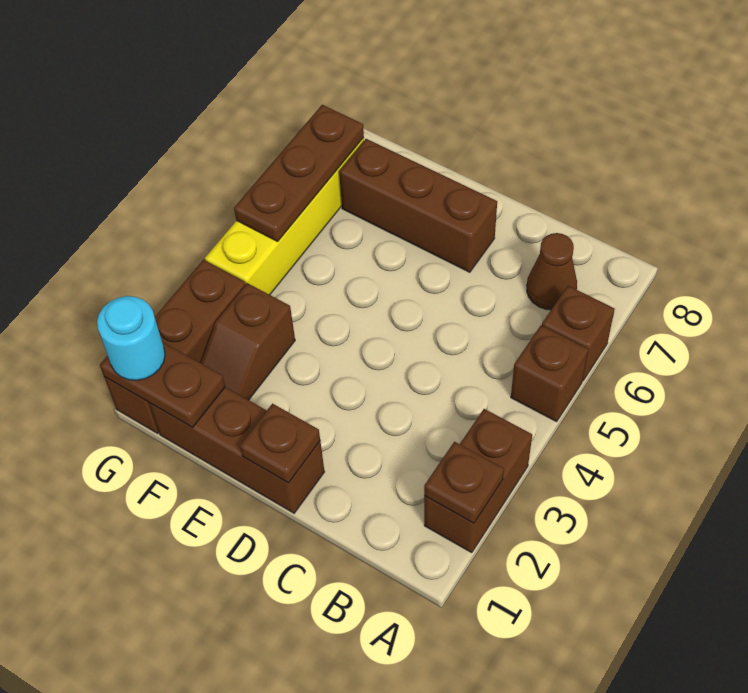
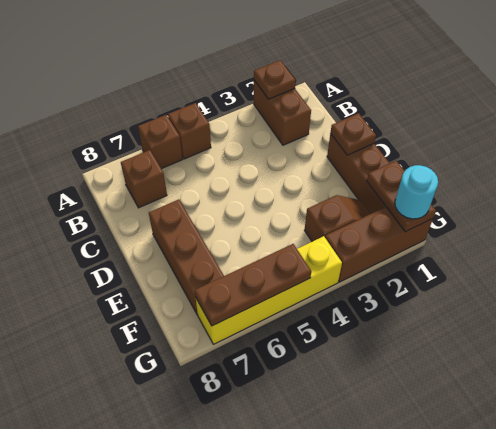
brown brick A2:A3 level 1 -> brown brick A2:B2 level 1
brown cone B7 level 1 -> brown brick B7 level 1

